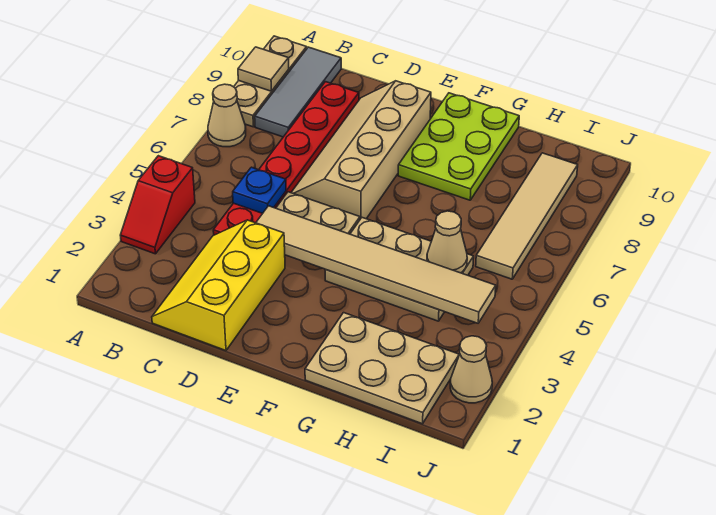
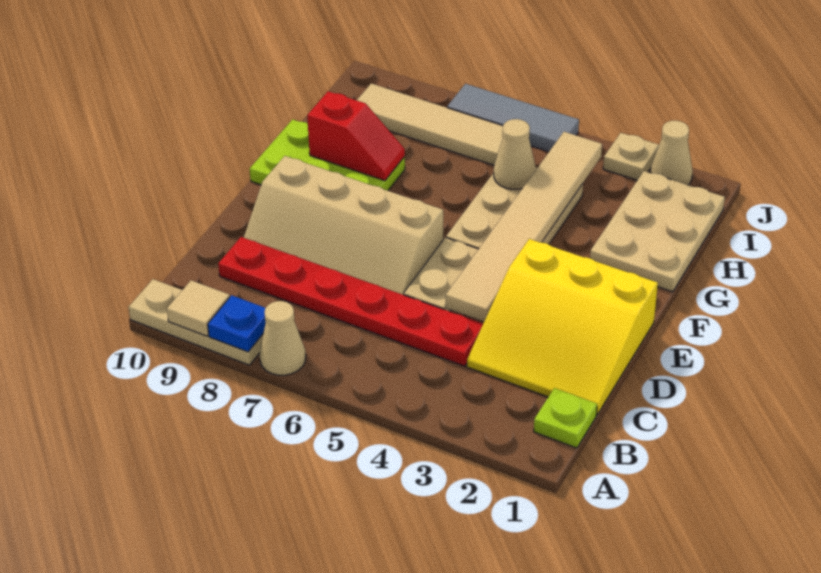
red slope A3:A4 level 1 top 4 -> red slope G8:G9 level 2 top 9
none -> lime plate B1 level 1
grey tile B8:B10 level 1 -> grey tile J5:J7 level 1
yellow slope C1:D3 level 1 top D -> yellow slope C1:E3 level 1 top E
blue plate C5 level 2 -> blue plate A8 level 2
none -> tan plate J3 level 1

